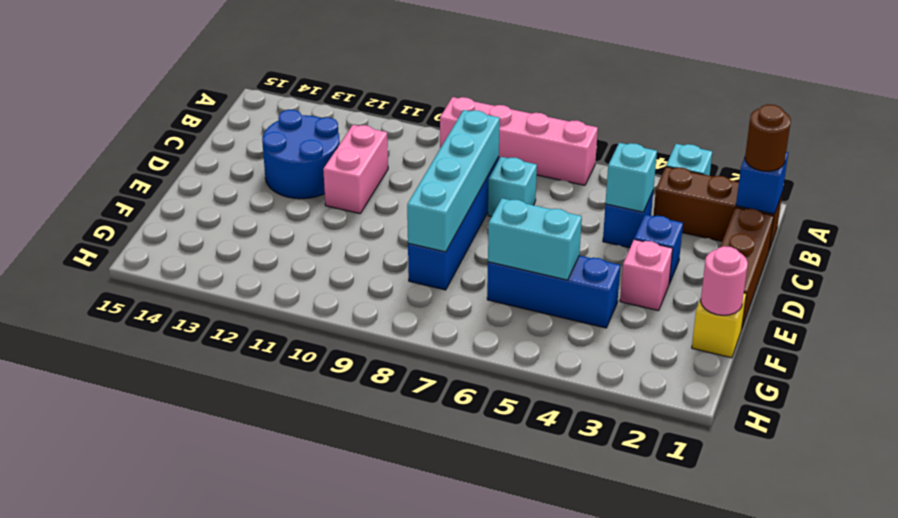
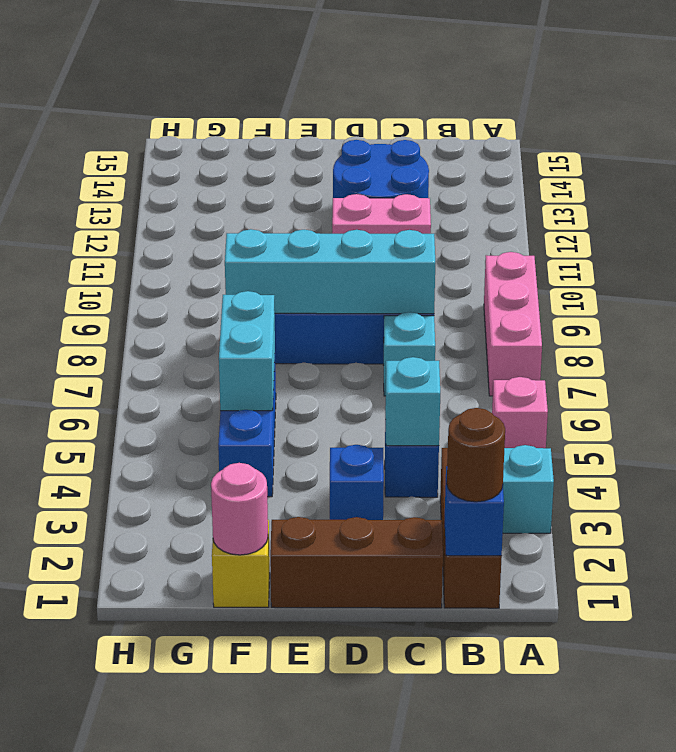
pink brick A6:A9 level 1 -> pink brick A7:A9 level 1
pink brick E3 level 1 -> pink brick A5 level 1

